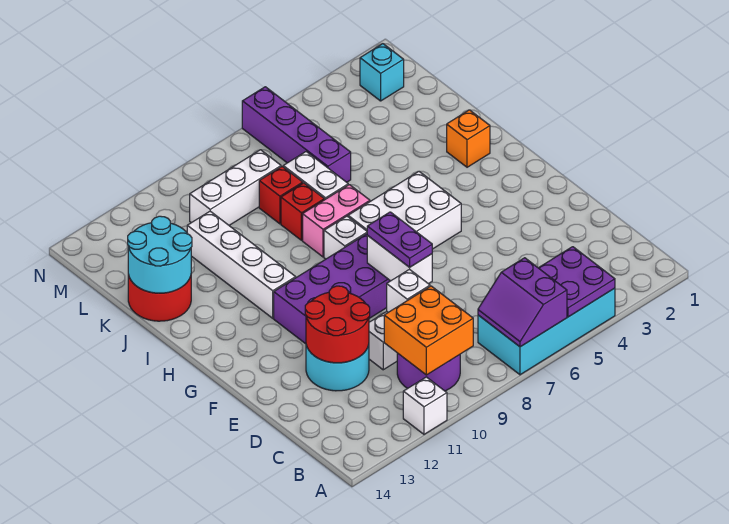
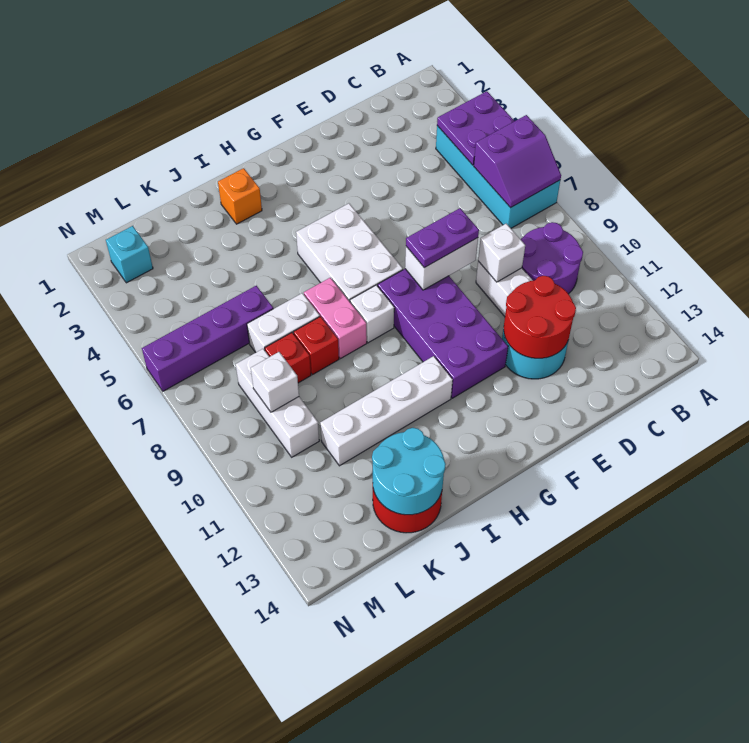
white brick A11 level 1 -> white brick L9 level 2
orange brick B9:C10 level 2 -> none

